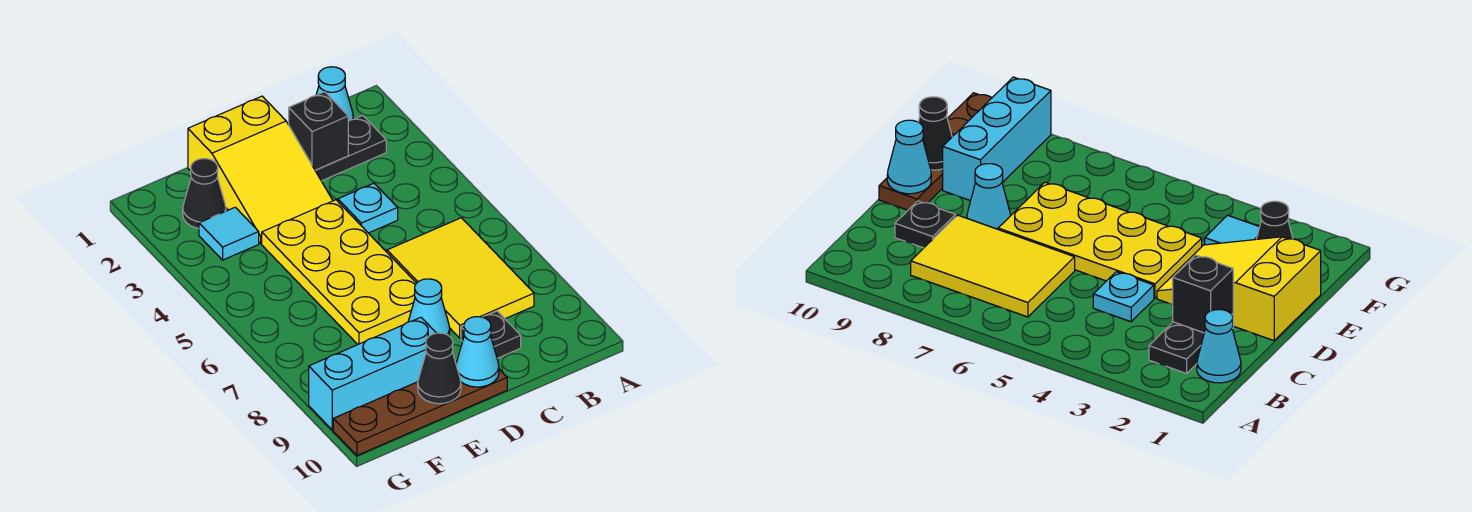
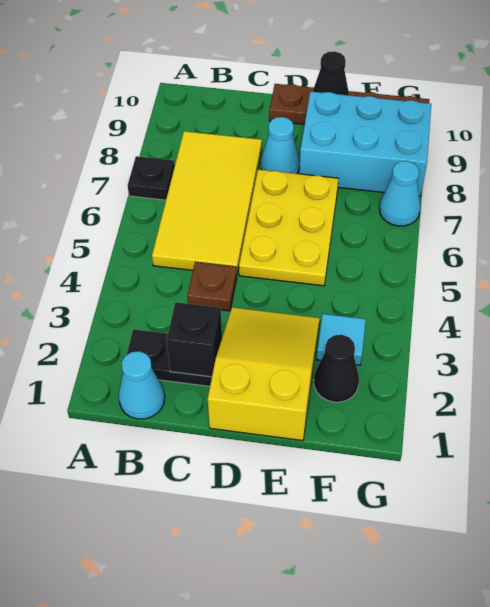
yellow tile B6:C8 level 1 -> yellow tile B5:C8 level 1
cyan plate C4 level 1 -> brown plate C4 level 1
black plate C9 level 1 -> black plate A7 level 1
yellow plate D4:E7 level 1 -> yellow plate D5:E7 level 1
cyan cone D10 level 2 -> cyan cone G7 level 1
cyan brick E9:G9 level 1 -> cyan brick E8:G9 level 1

